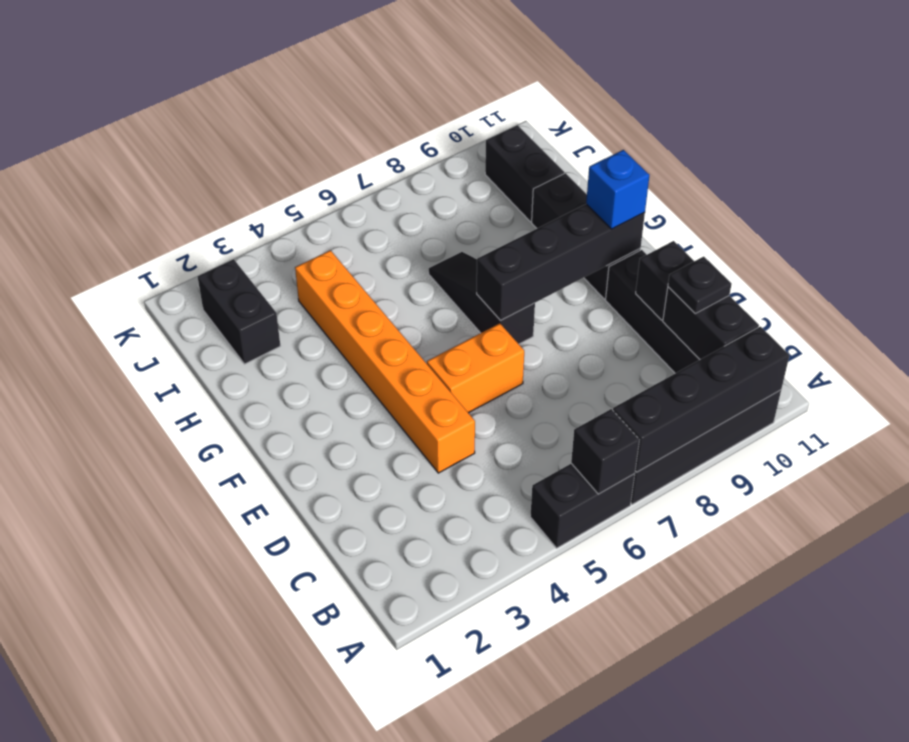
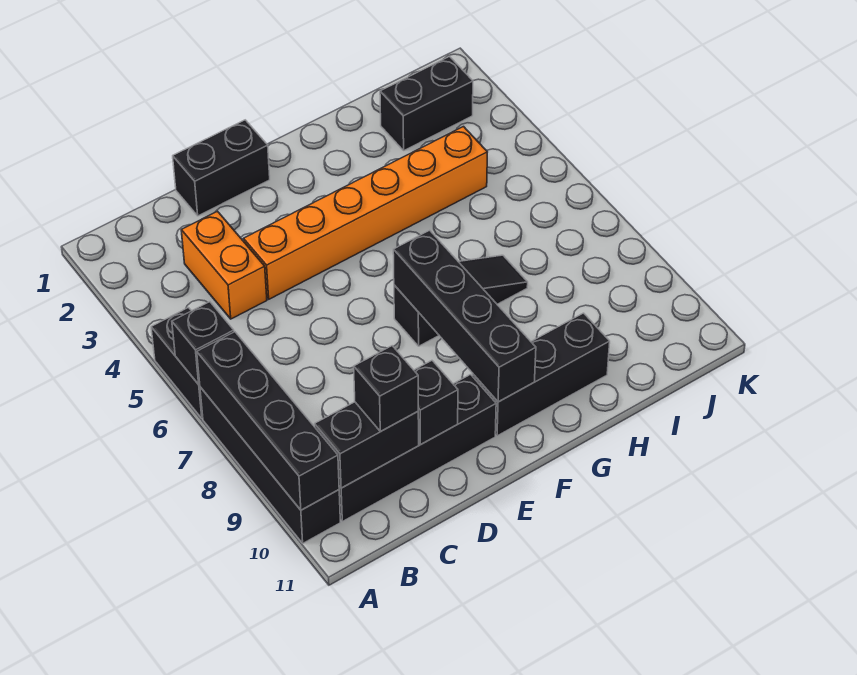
black plate C10 level 3 -> black brick C10 level 3
orange brick E5:E6 level 1 -> orange brick C3:C4 level 1
blue brick F10 level 3 -> none
black brick I10:J10 level 1 -> black brick D1:E1 level 1

